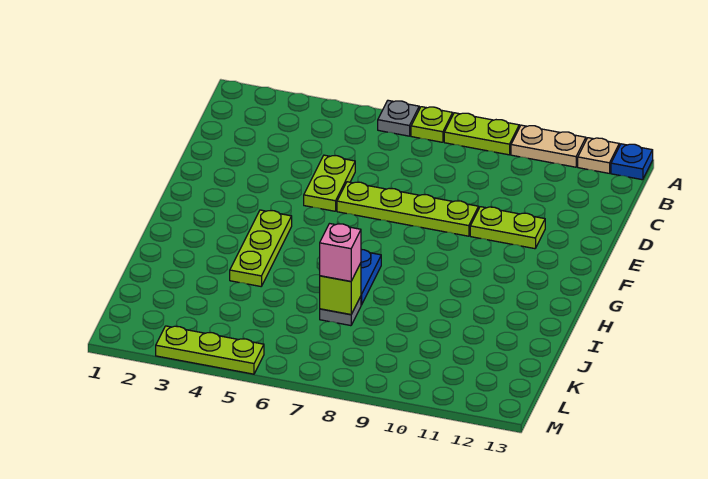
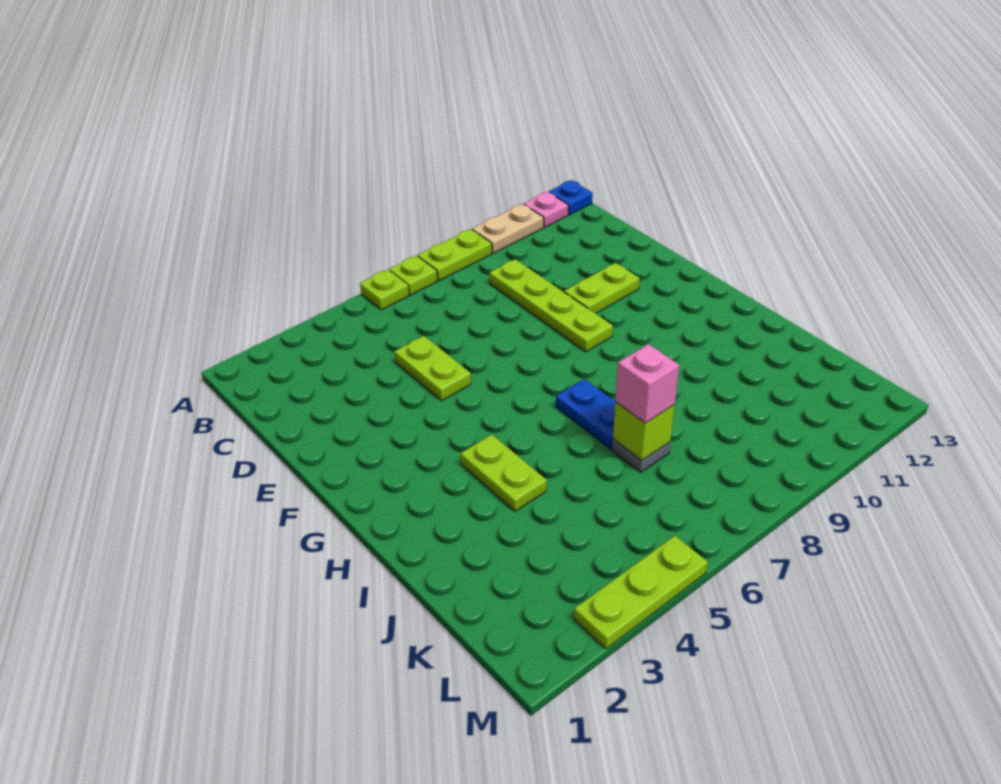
grey plate A6 level 1 -> lime plate A6 level 1
tan plate A12 level 1 -> pink plate A12 level 1
lime plate E6:E9 level 1 -> lime plate C9:F9 level 1
lime plate G4:I4 level 1 -> lime plate H4:I4 level 1

